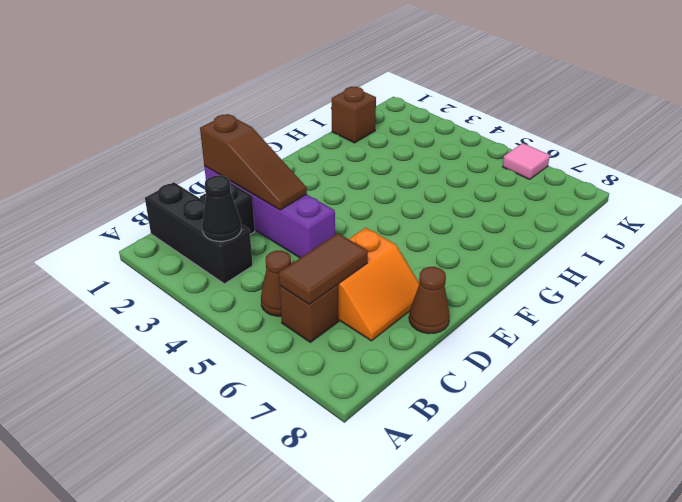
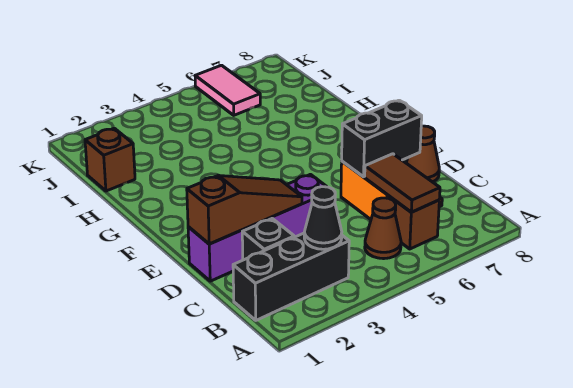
none -> black brick D6:D7 level 2
pink tile K6 level 1 -> pink tile J6:K6 level 1

